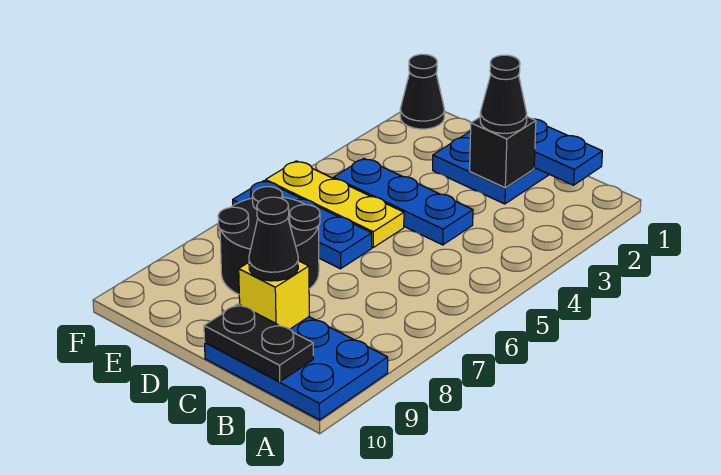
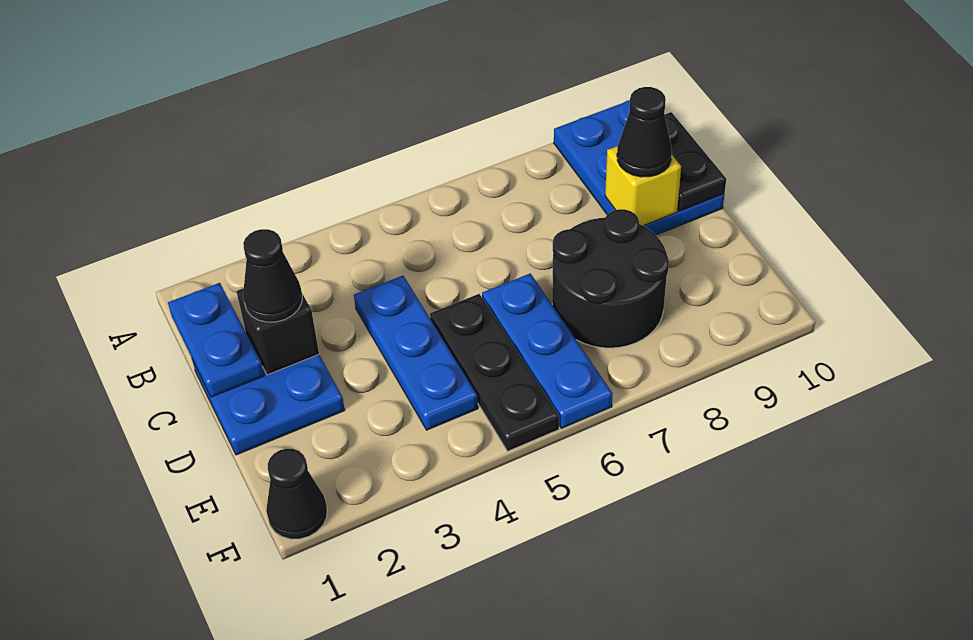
yellow plate D5:F5 level 1 -> black plate D5:F5 level 1

